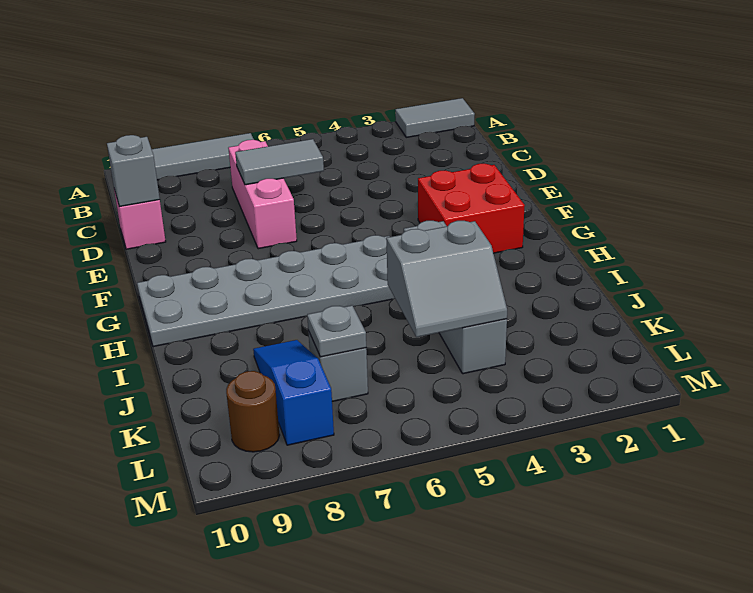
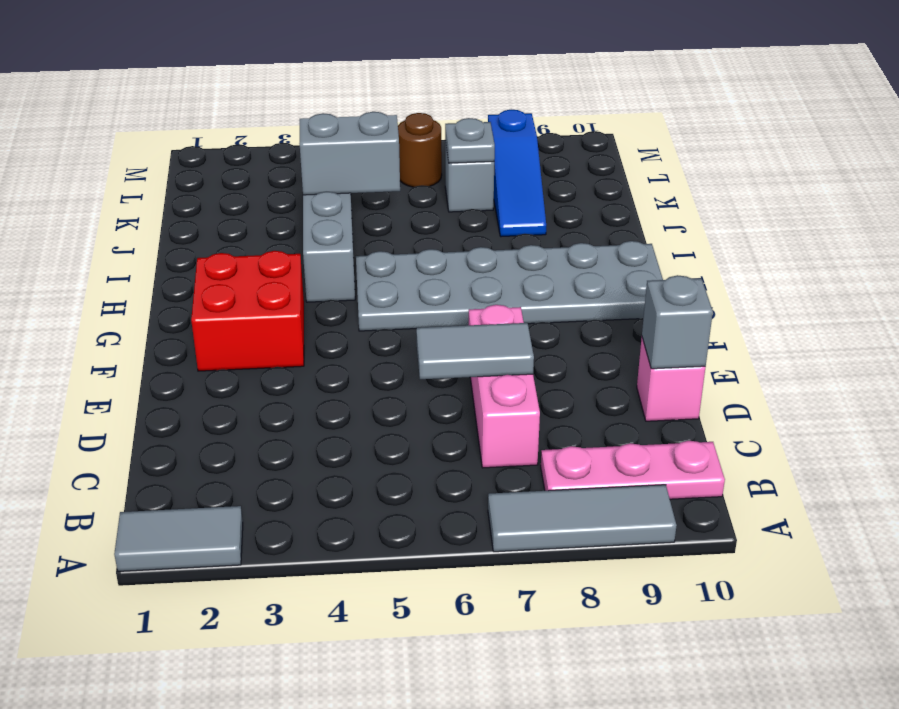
none -> pink plate B8:B10 level 1
brown round brick L9 level 1 -> brown round brick L6 level 1

